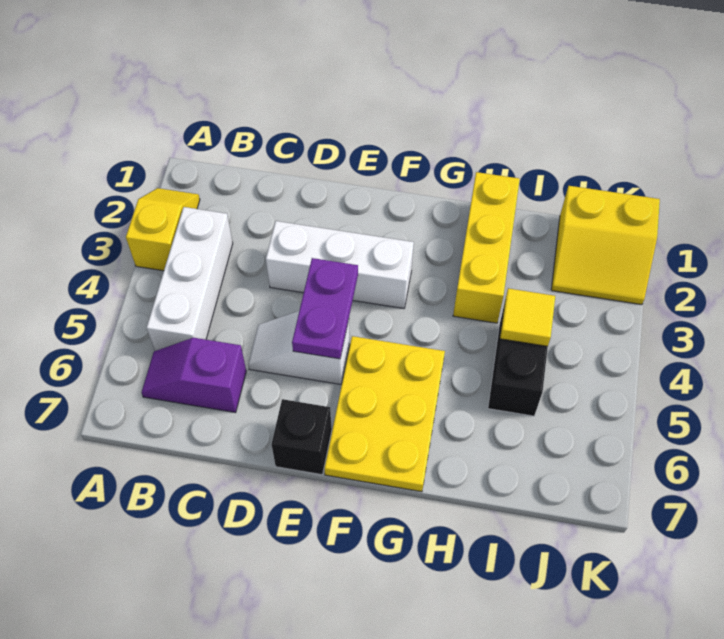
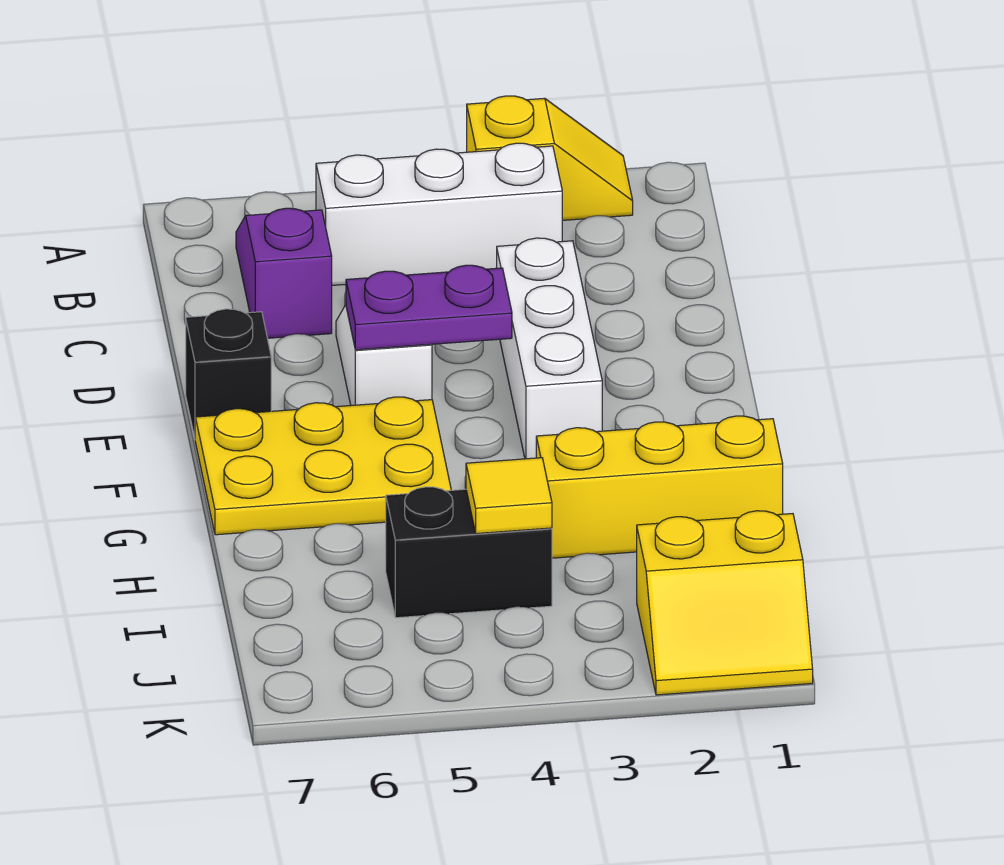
yellow slope J1:K2 level 1 top 1 -> yellow slope J1:K2 level 1 top J

